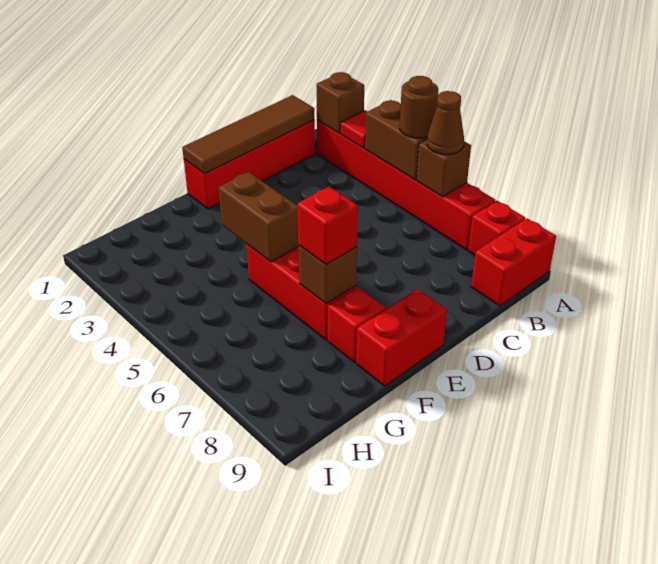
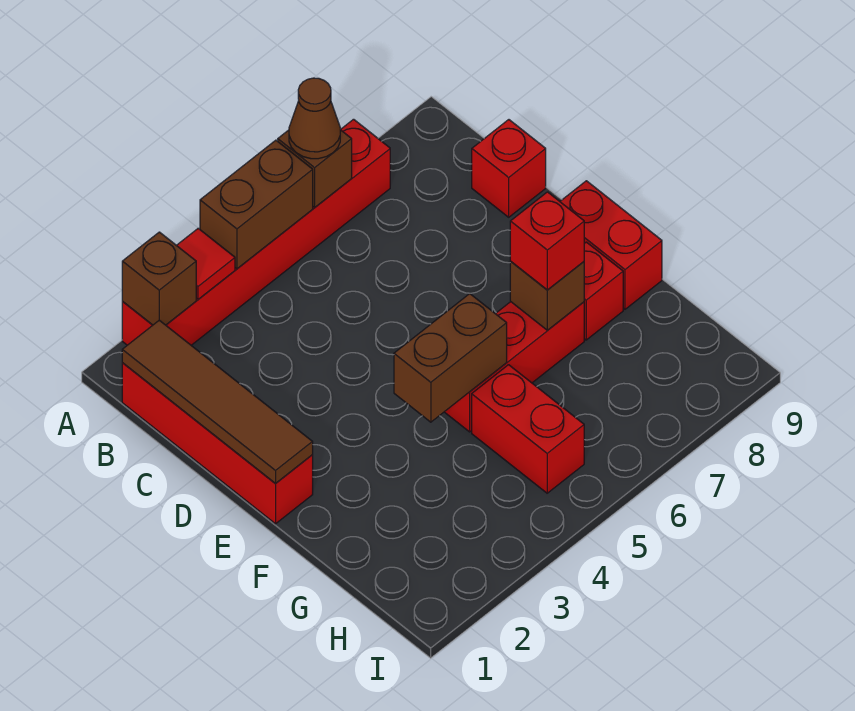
brown round brick A5 level 3 -> none
red brick A8 level 1 -> red brick C9 level 1
red brick A9:B9 level 1 -> red brick G5:H5 level 1

